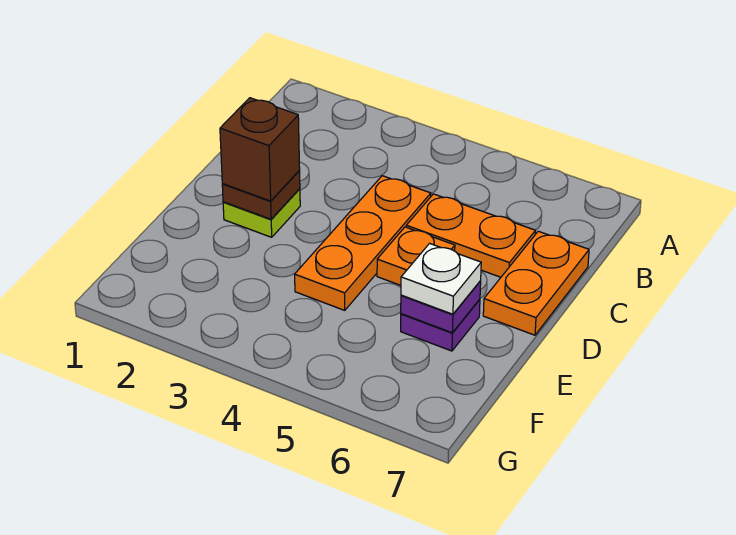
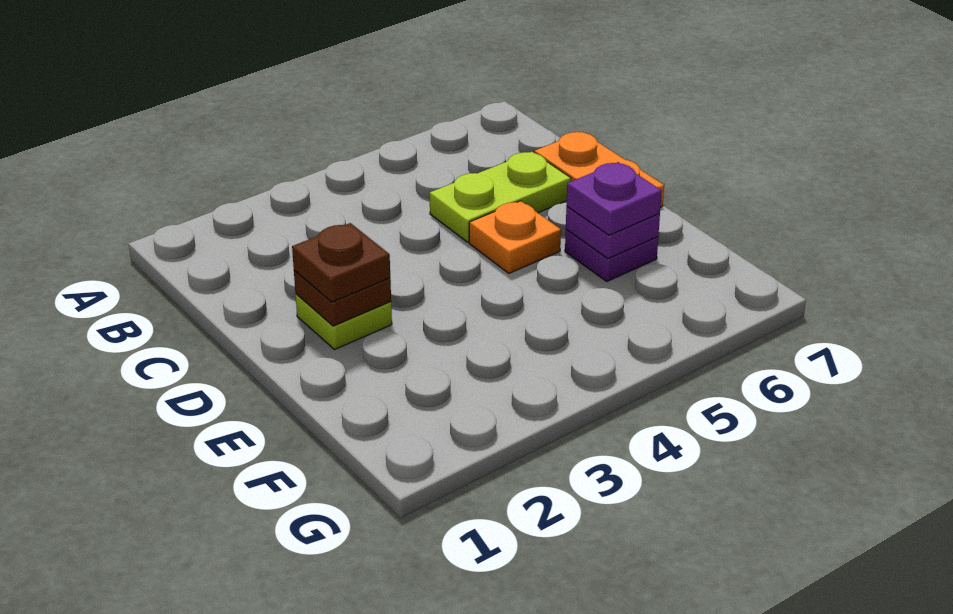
orange plate C4:E4 level 1 -> none
orange plate C5:C6 level 1 -> lime plate C5:C6 level 1
brown brick D2 level 3 -> brown plate D2 level 3
white plate E6 level 3 -> purple plate E6 level 3

